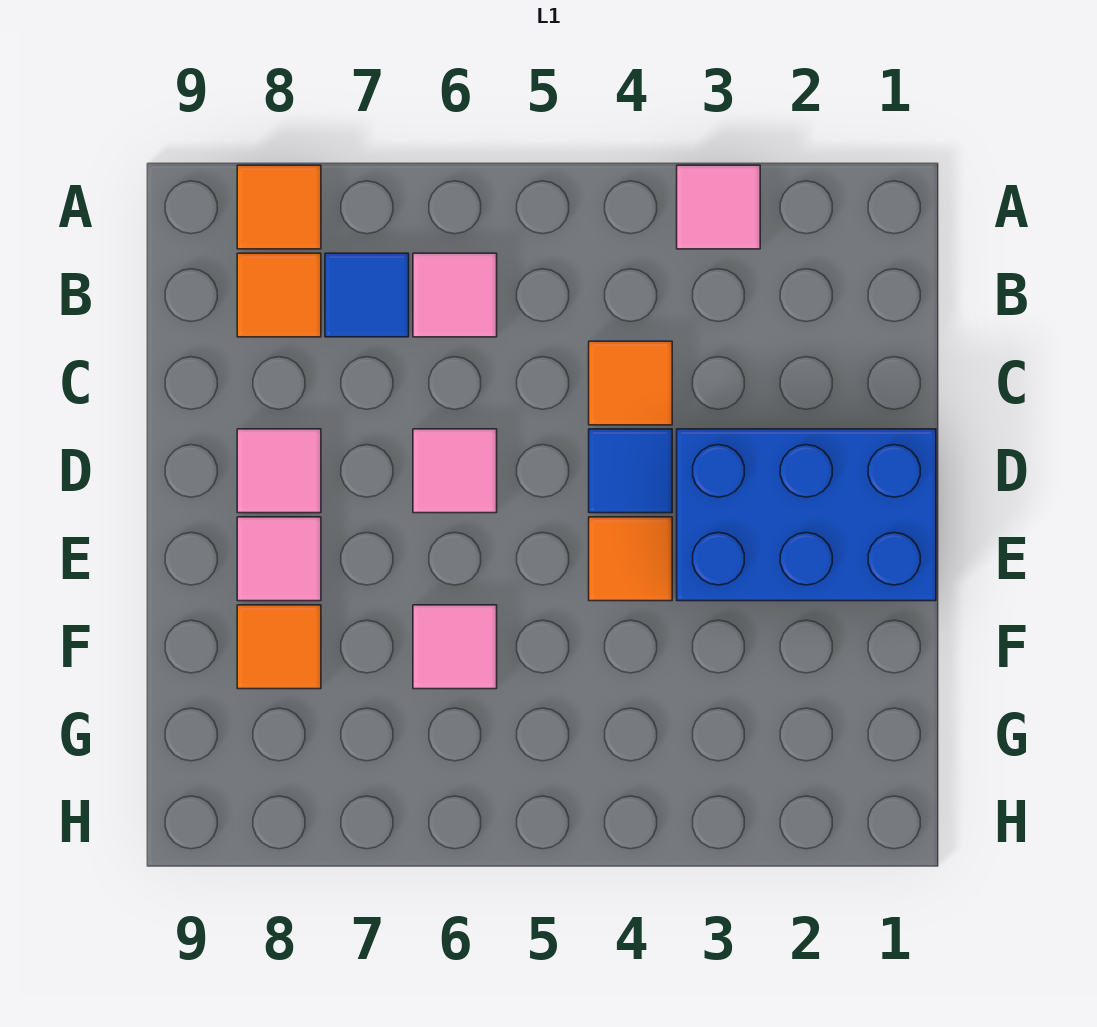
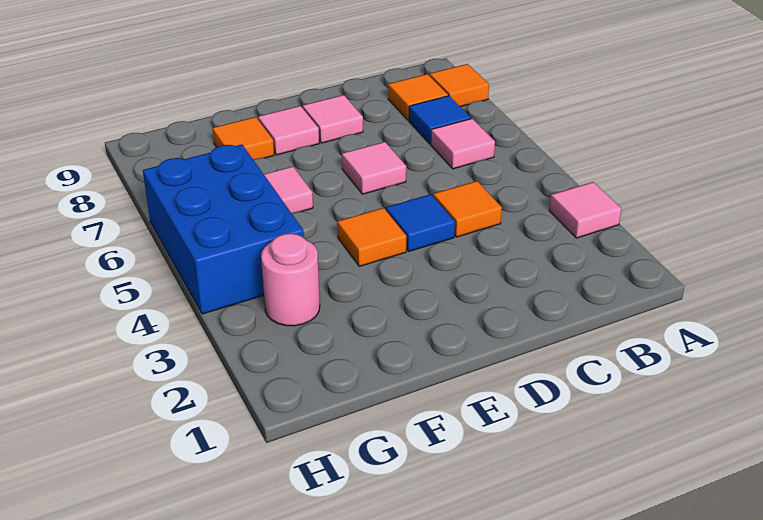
blue brick D1:E3 level 1 -> blue brick G4:H6 level 1
none -> pink round brick G3 level 1

